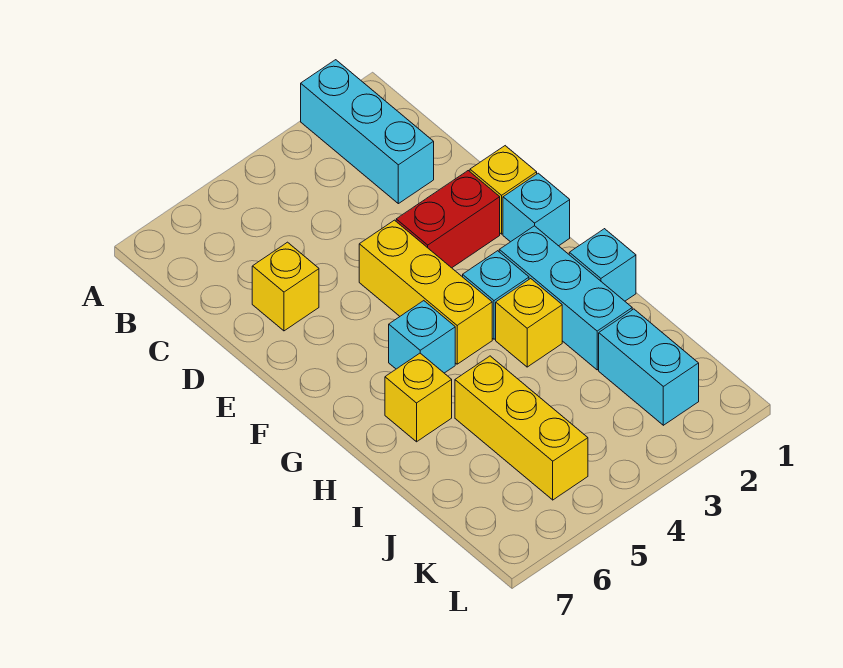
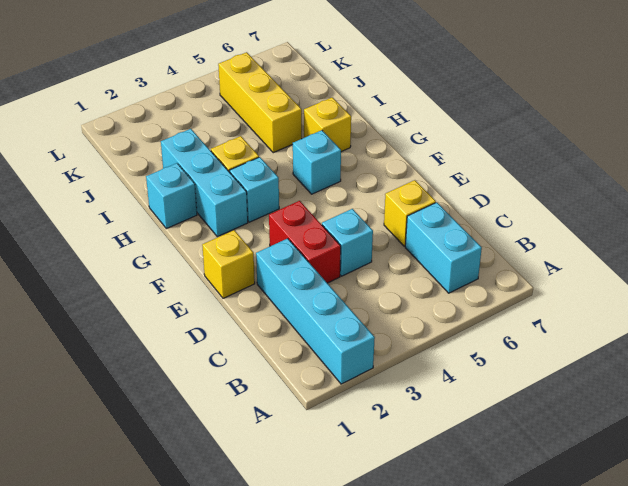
cyan brick A2:C2 level 1 -> cyan brick A2:D2 level 1
red brick E2:E3 level 1 -> red brick D3:E3 level 1
yellow brick E4:G4 level 1 -> none
cyan brick F1 level 1 -> cyan brick D4 level 1
cyan brick J2:K2 level 1 -> cyan brick B6:C6 level 1

